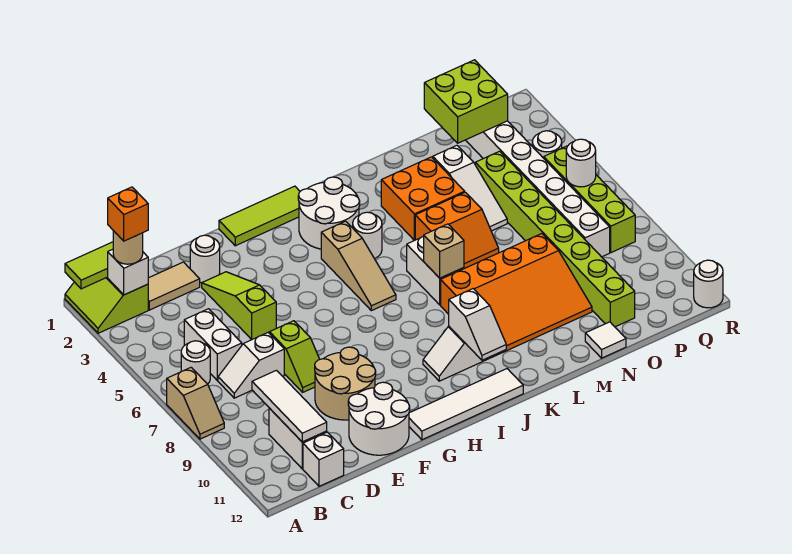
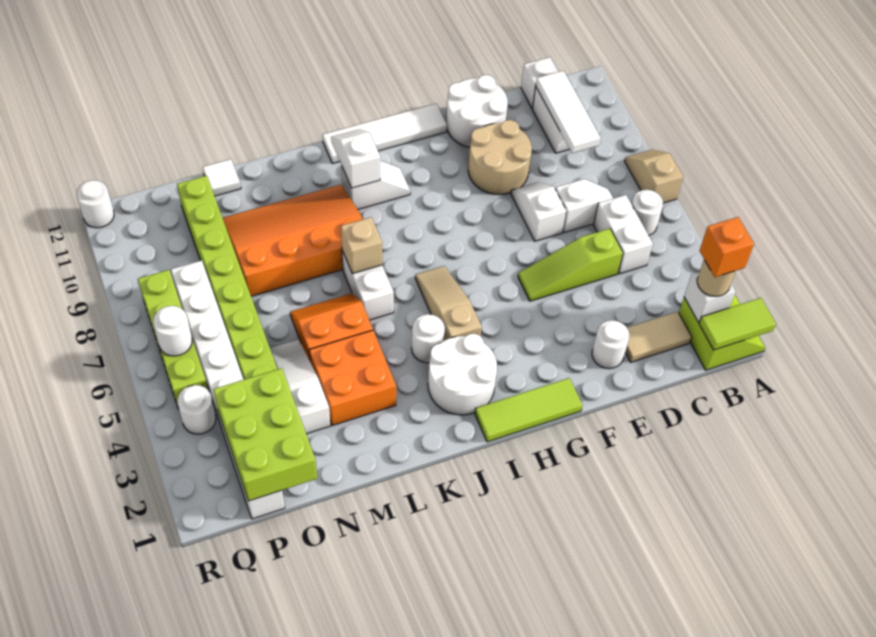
lime slope E3:E5 level 1 top 5 -> lime slope D5:F5 level 1 top D
lime slope E7:E8 level 1 top 7 -> white slope E7:E8 level 1 top 7
lime brick O1:P2 level 2 -> lime brick O1:P3 level 2

